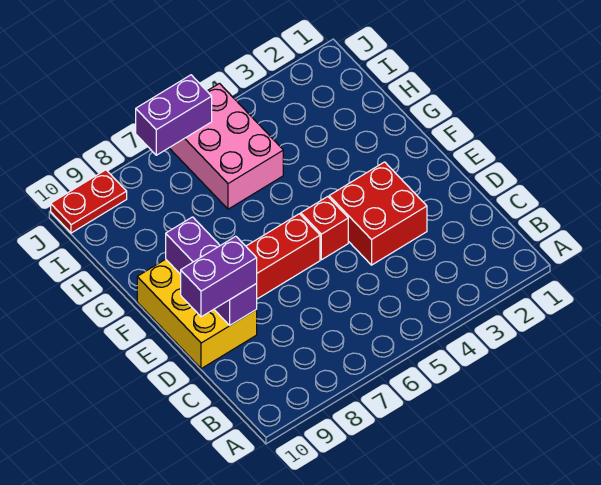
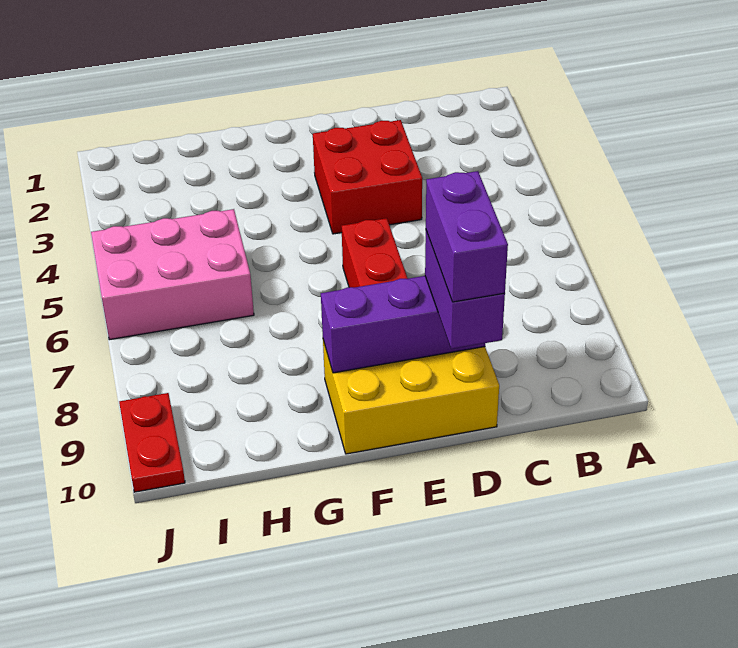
red brick E5 level 1 -> none
purple brick J6:J7 level 2 -> purple brick D9:D10 level 4

